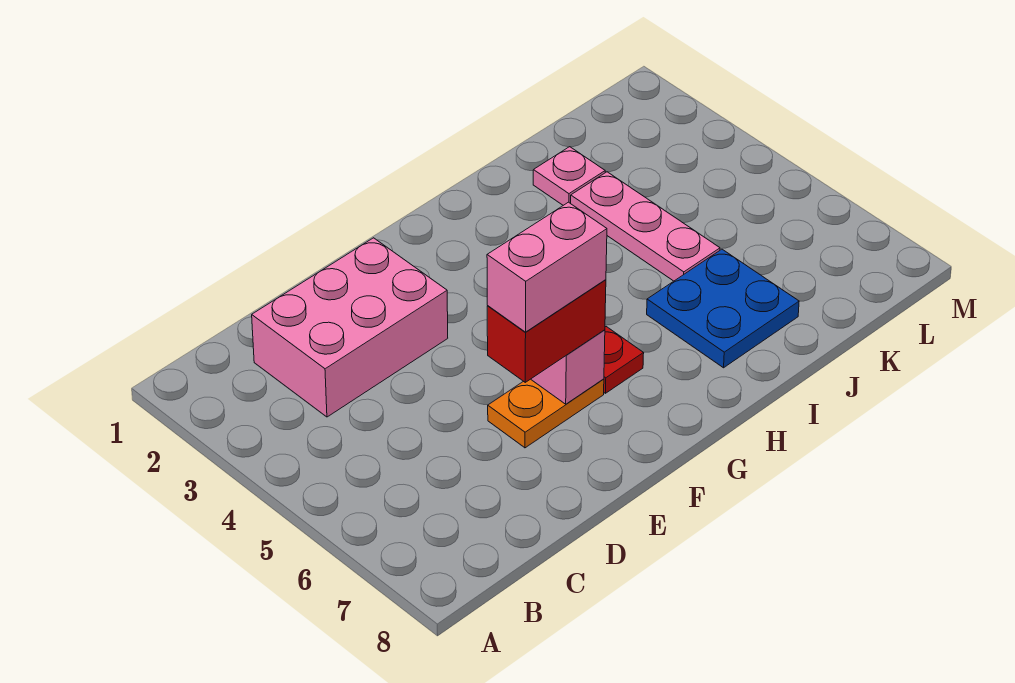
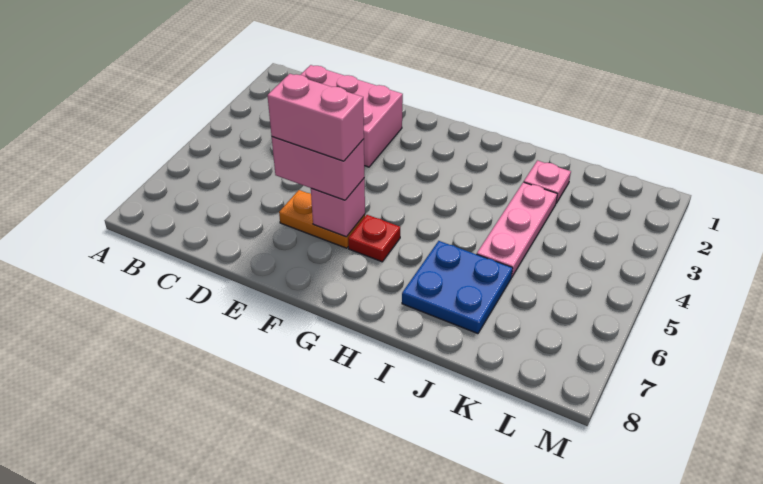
red brick E6:F6 level 3 -> pink brick E6:F6 level 3

